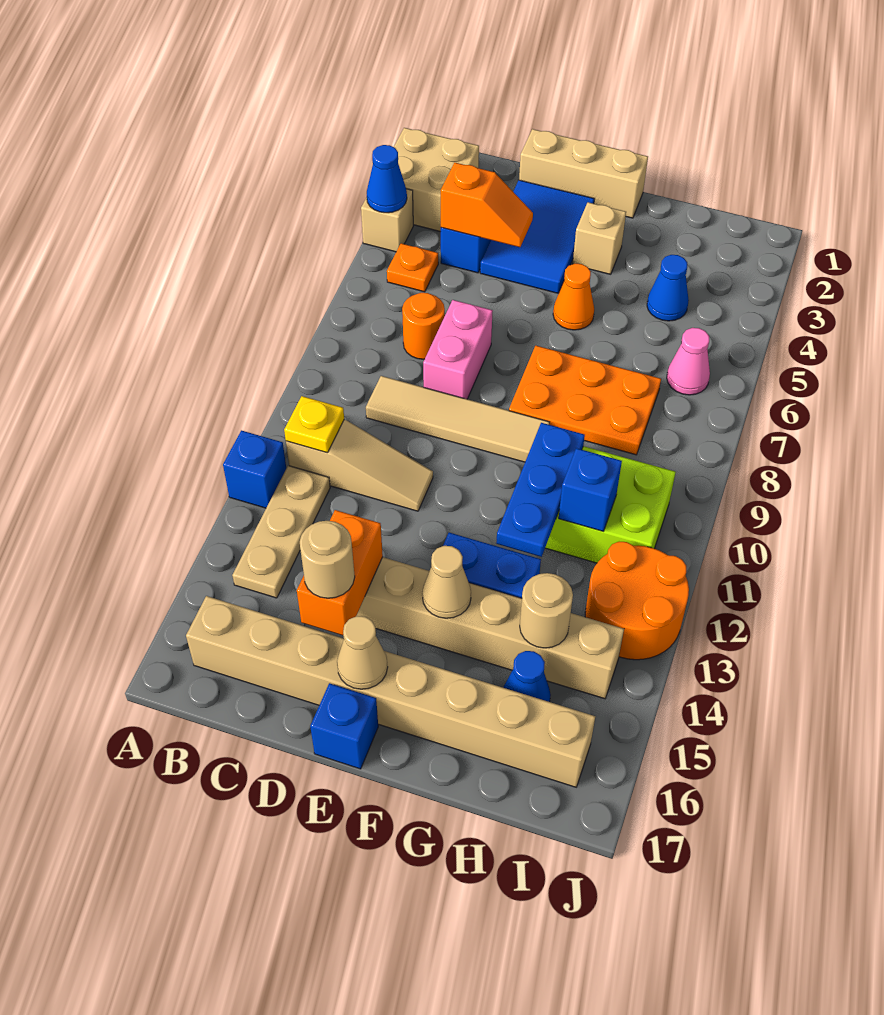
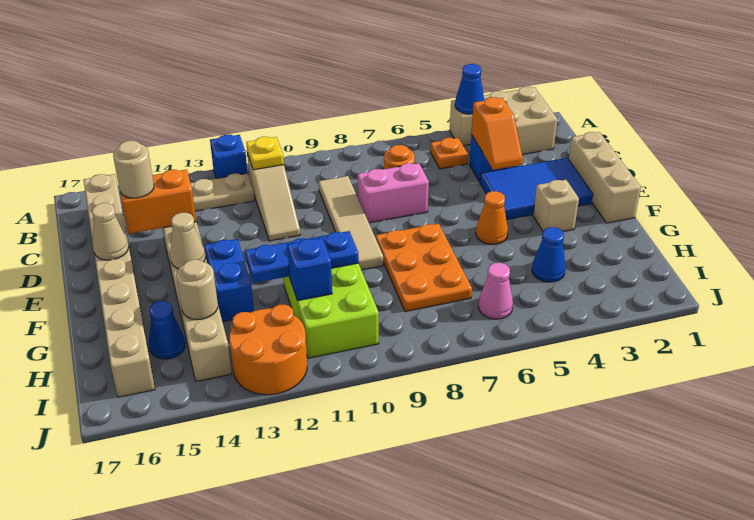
blue brick E17 level 1 -> none

